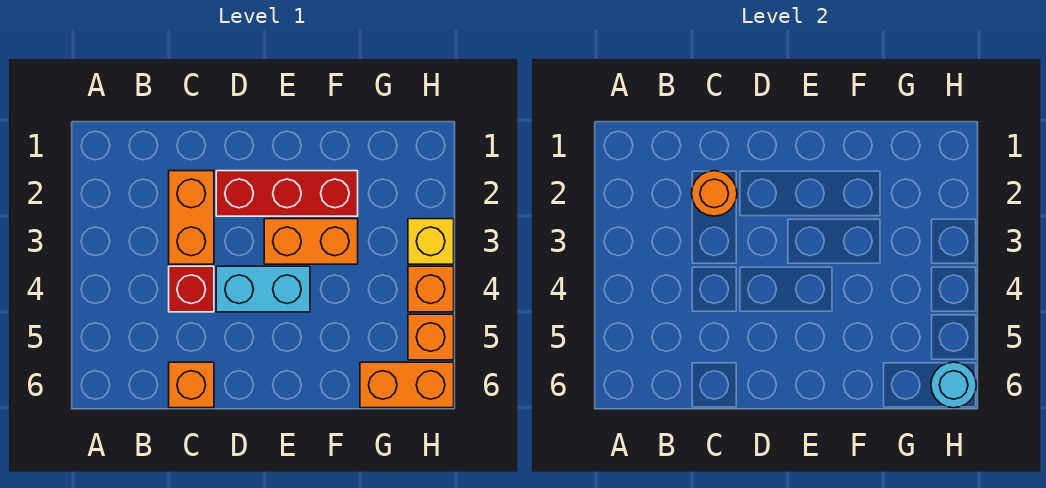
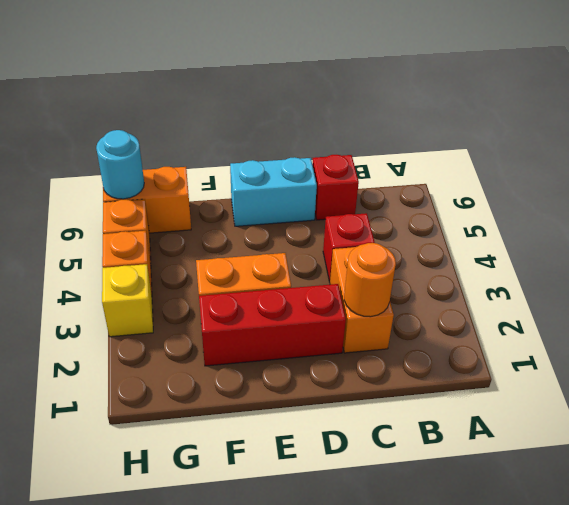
orange brick C6 level 1 -> red brick C6 level 1
cyan brick D4:E4 level 1 -> cyan brick D6:E6 level 1

